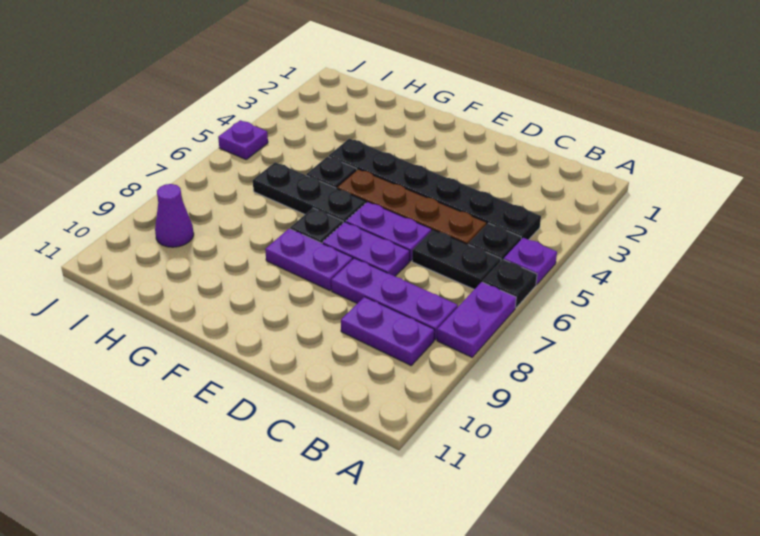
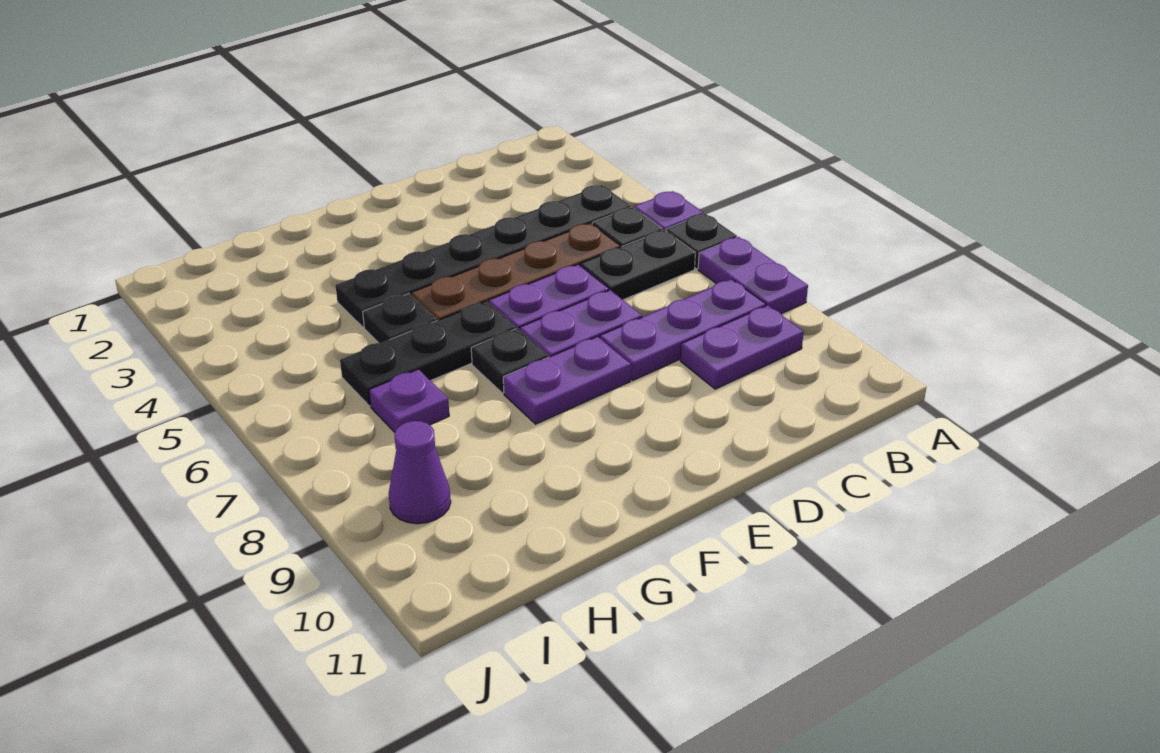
purple plate J5 level 1 -> purple plate H7 level 1

